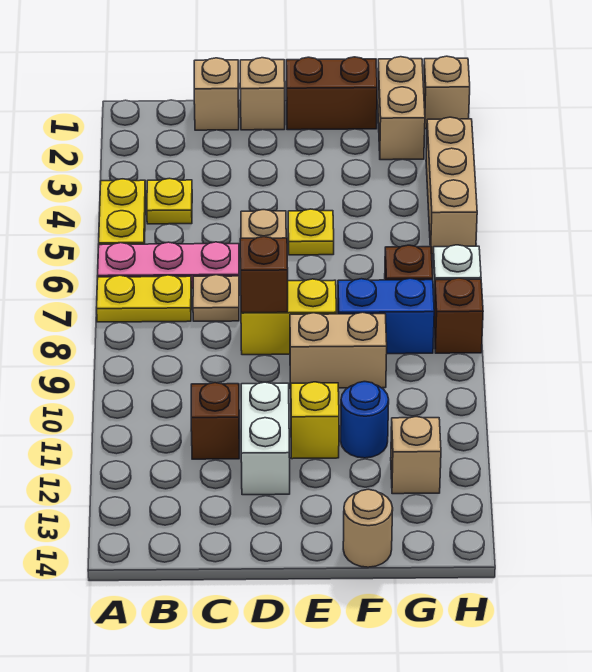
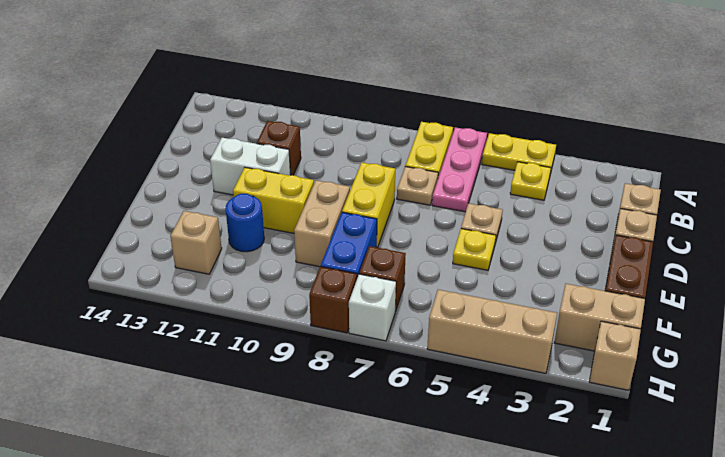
brown brick D8 level 2 -> none
yellow brick E11 level 1 -> yellow brick E10:E11 level 1
tan round brick F14 level 1 -> none

